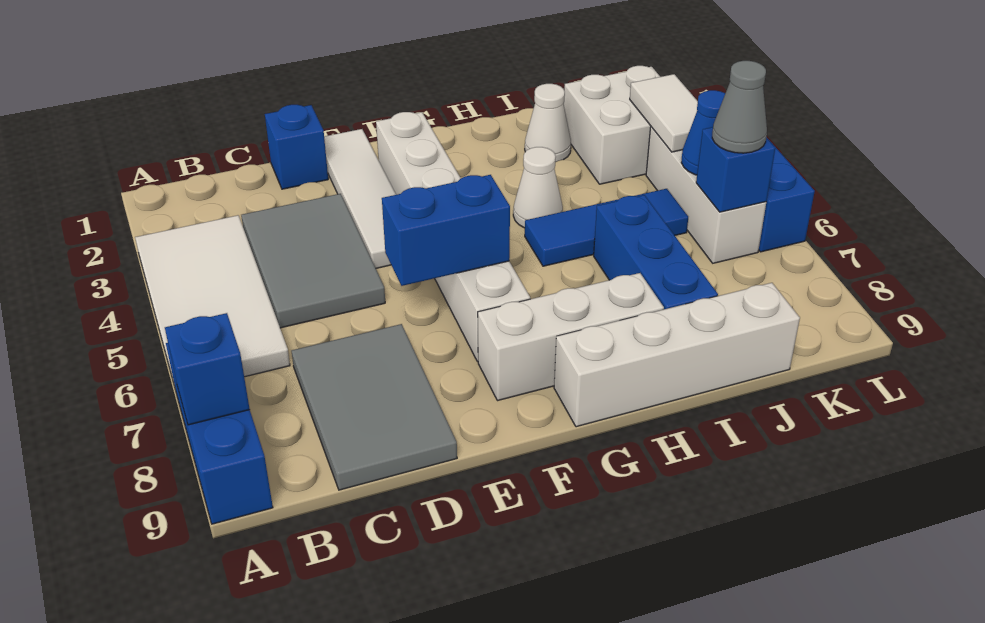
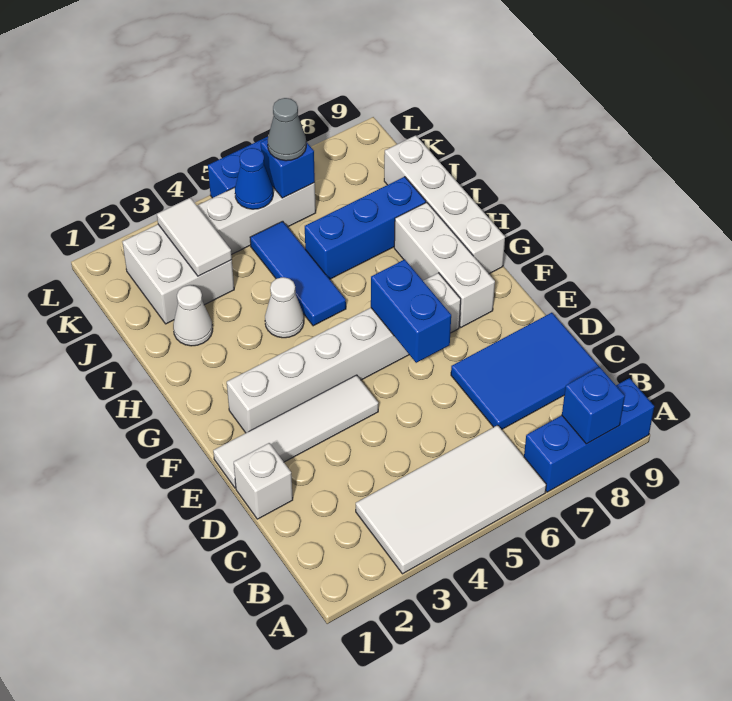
grey tile C3:D5 level 1 -> none
grey tile C7:D9 level 1 -> blue tile C7:D9 level 1
blue brick D1 level 1 -> white brick D1 level 1
white tile K3:K4 level 2 -> white tile J3:K3 level 2

